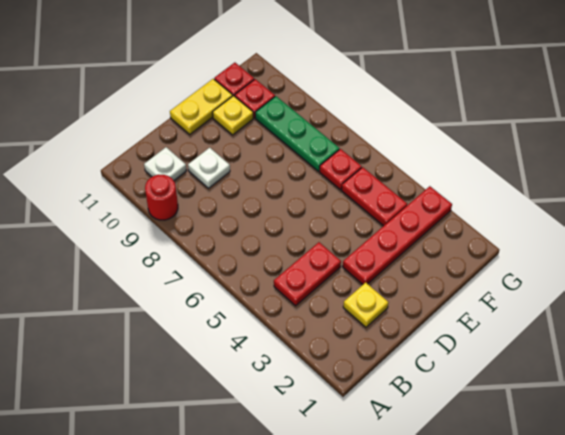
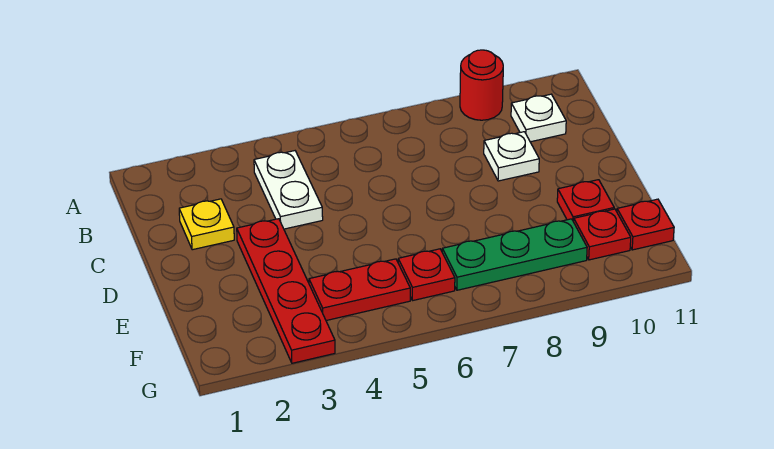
red plate B4:C4 level 1 -> white plate B4:C4 level 1
yellow plate D11:E11 level 1 -> none
yellow plate E10 level 1 -> red plate E10 level 1

